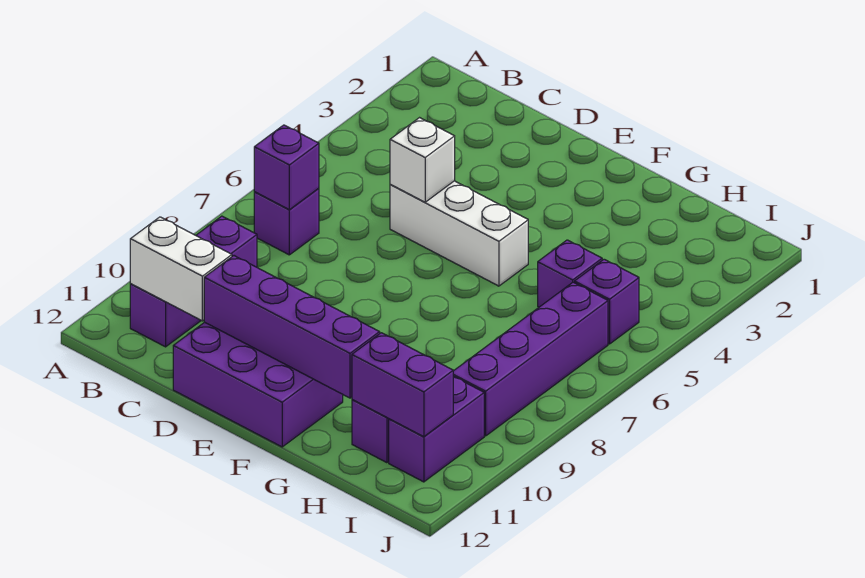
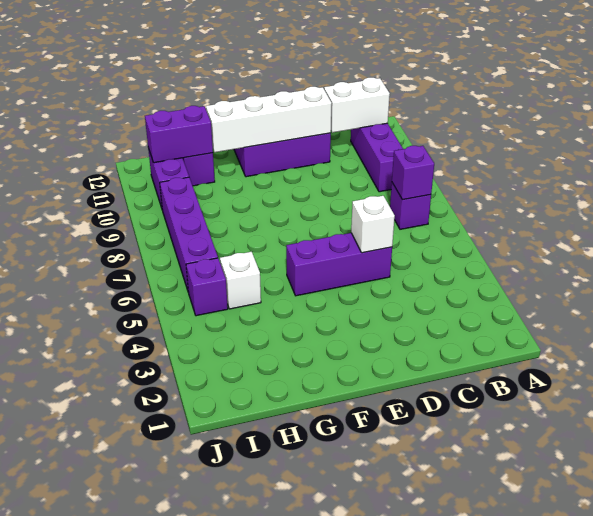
white brick D5:F5 level 1 -> purple brick D5:F5 level 1
purple brick D11:G11 level 2 -> white brick D11:G11 level 2
purple brick H5 level 1 -> white brick H5 level 1

